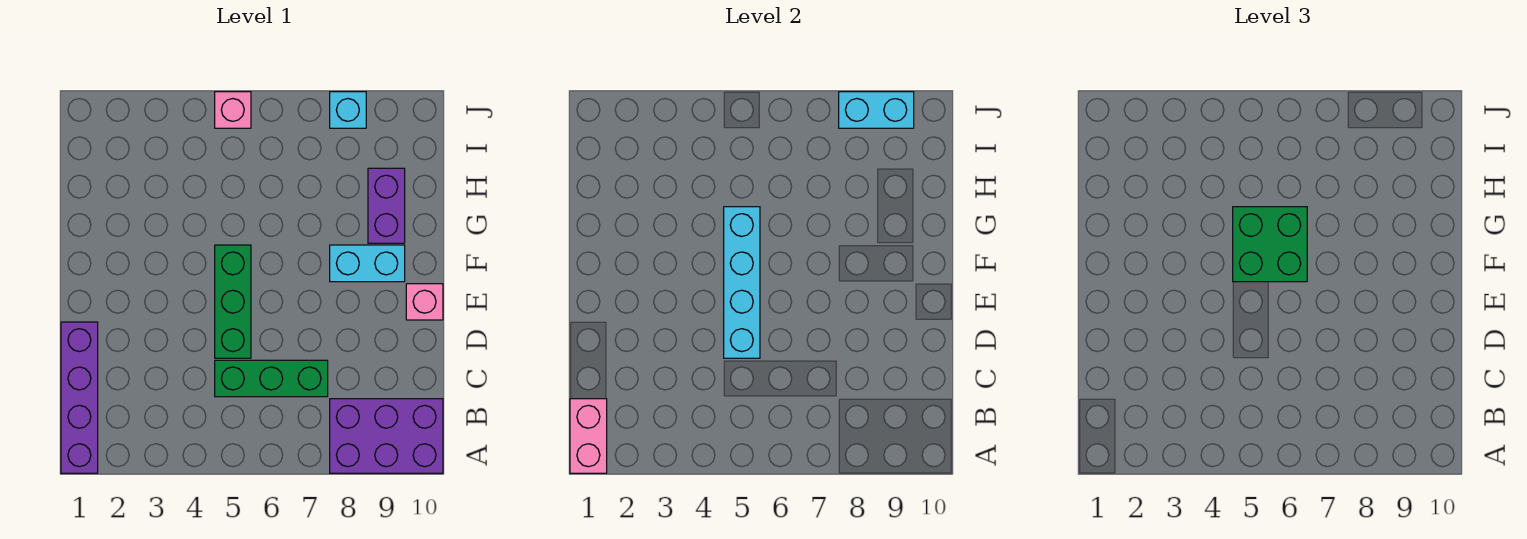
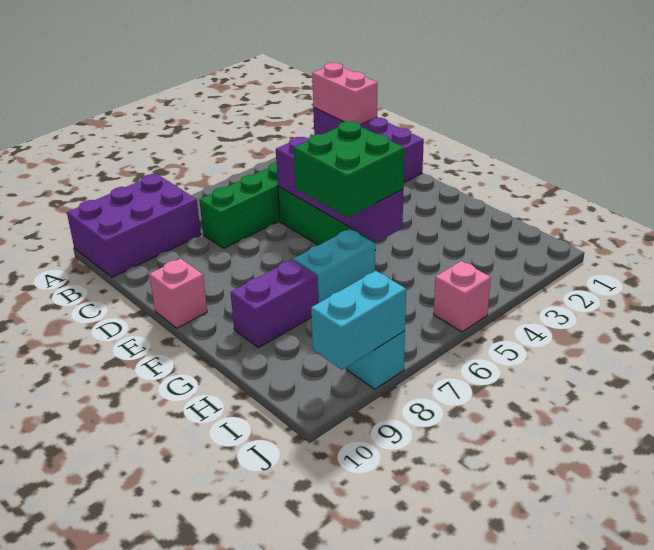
cyan brick D5:G5 level 2 -> purple brick D5:G5 level 2
cyan brick F8:F9 level 1 -> cyan brick G6:G7 level 1
purple brick G9:H9 level 1 -> purple brick G8:G9 level 1

